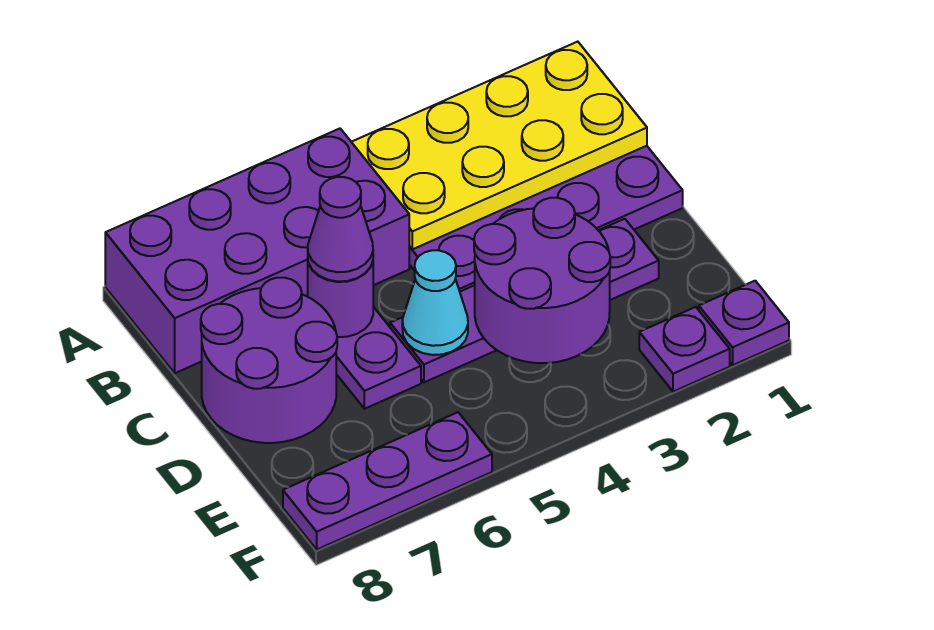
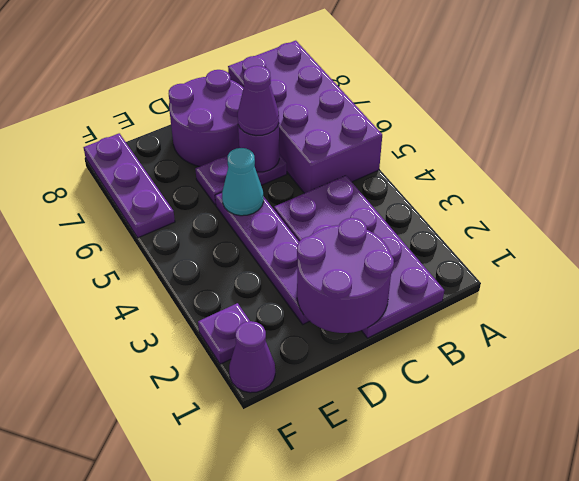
yellow plate A1:B4 level 2 -> none
purple round brick D3:E4 level 2 -> purple round brick C1:D2 level 2
purple plate F1 level 1 -> purple cone F1 level 1

